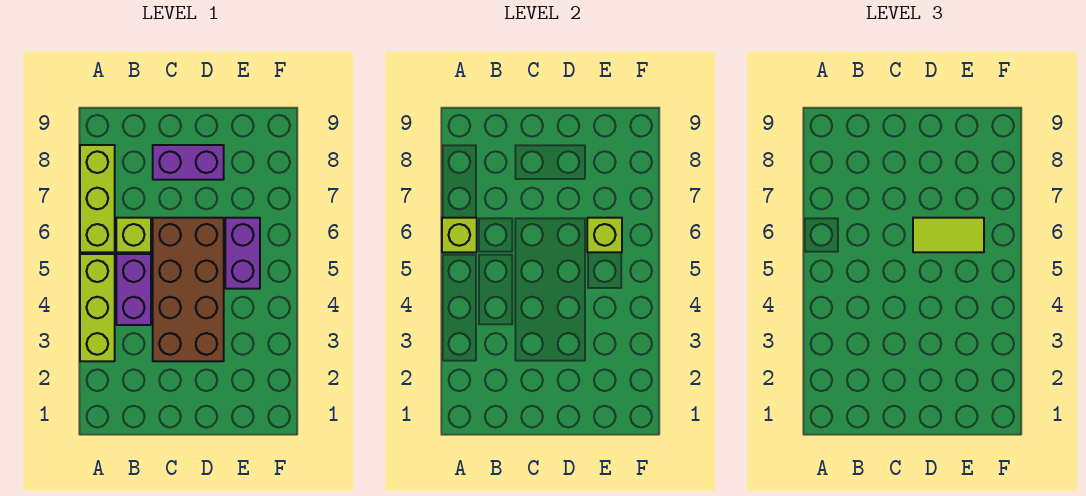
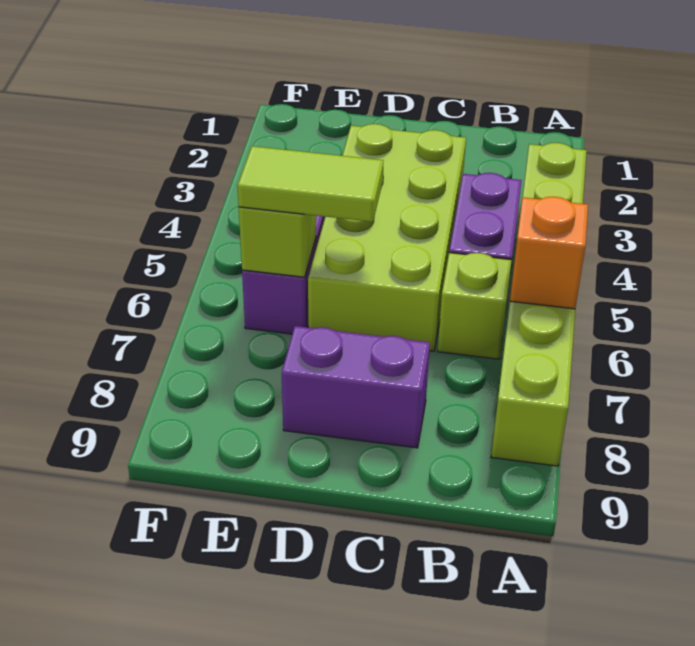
lime brick A6 level 2 -> orange brick A6 level 2
brown brick C3:D6 level 1 -> lime brick C3:D6 level 1

